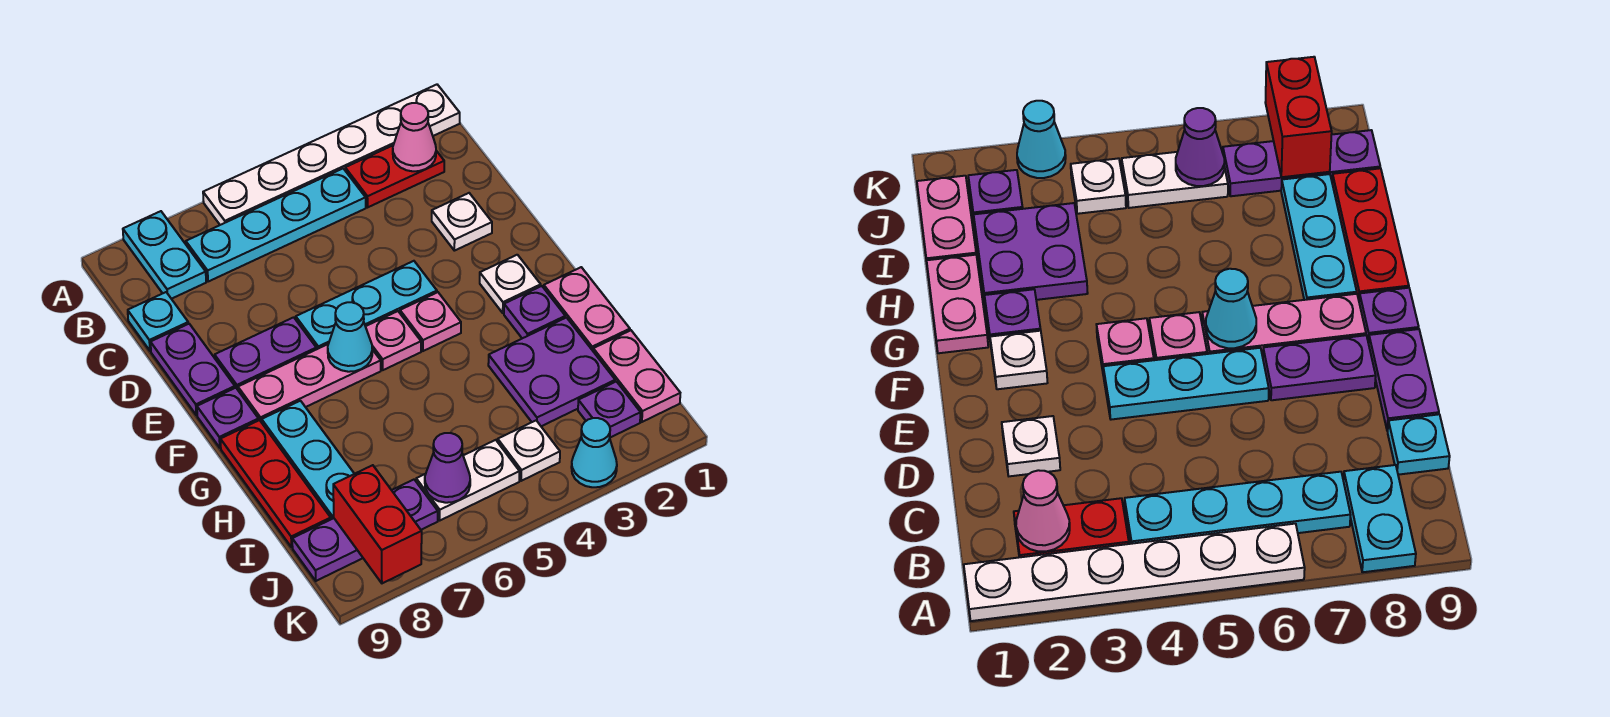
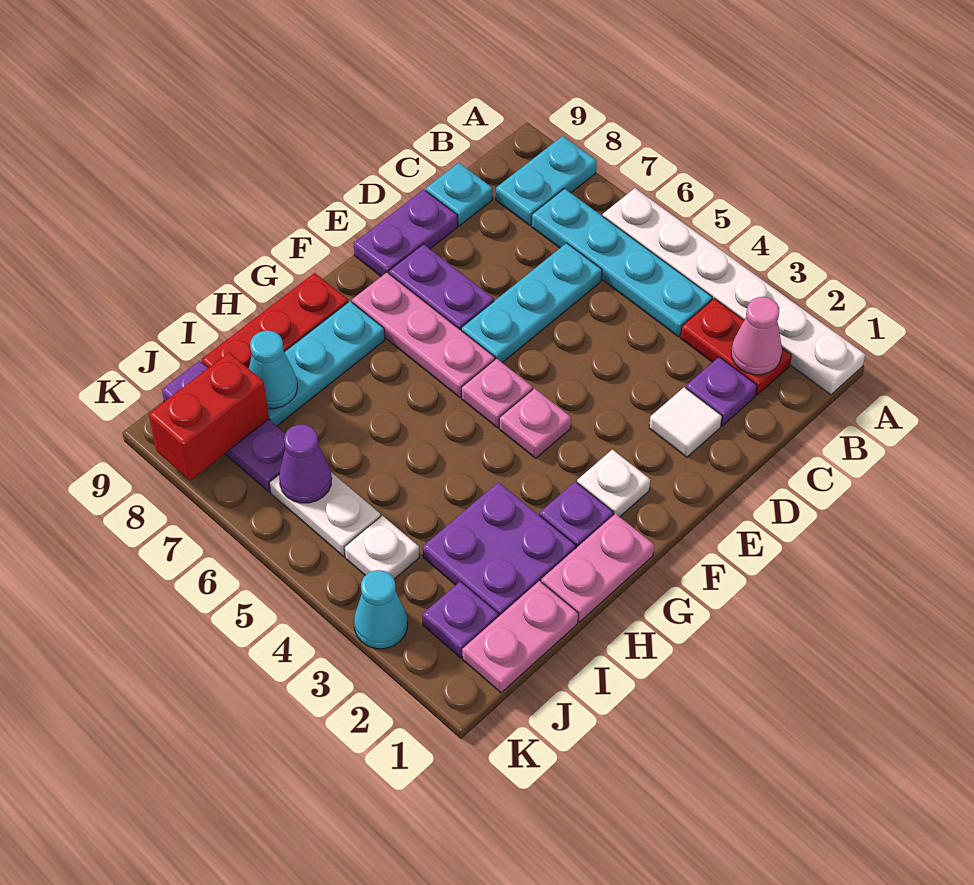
white plate D2 level 1 -> white tile D2 level 1
cyan plate E4:E6 level 1 -> cyan plate C6:E6 level 1
cyan cone F6 level 2 -> cyan cone I8 level 2
purple plate F9 level 1 -> purple plate C2 level 1

